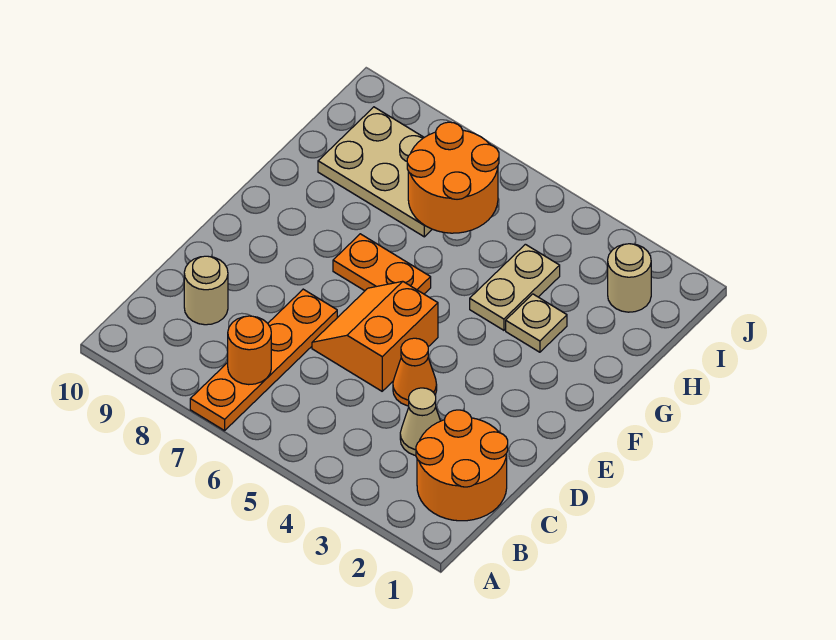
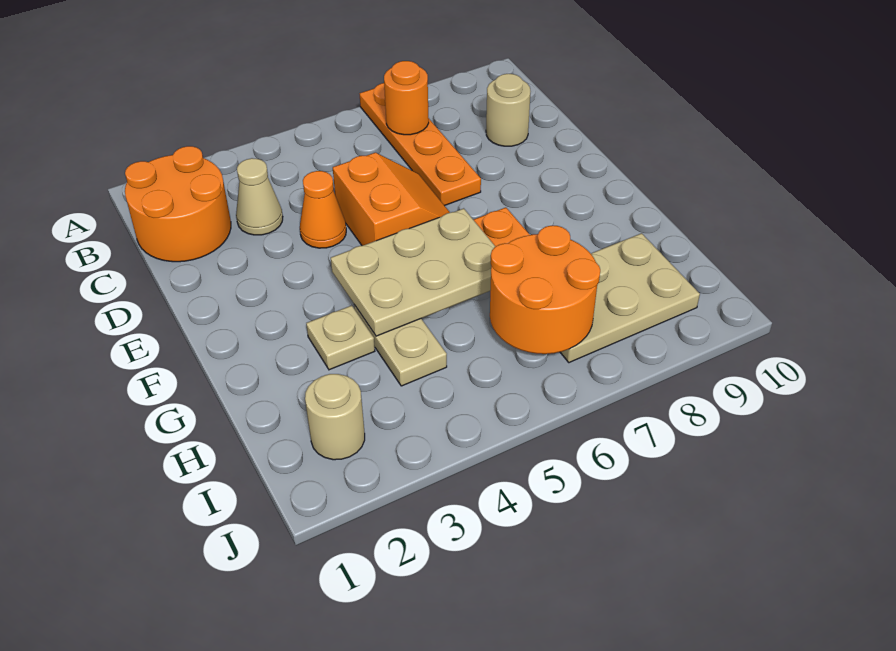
none -> tan plate F4:G6 level 2

